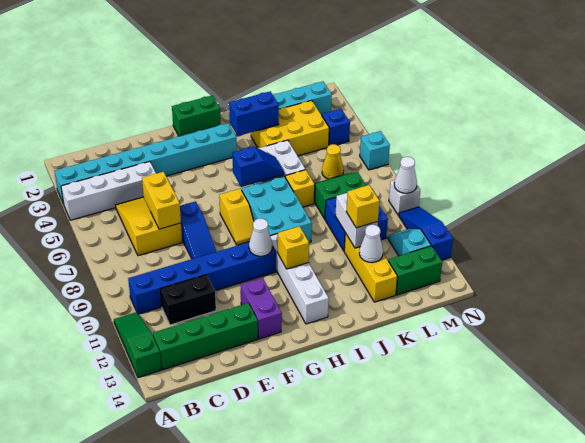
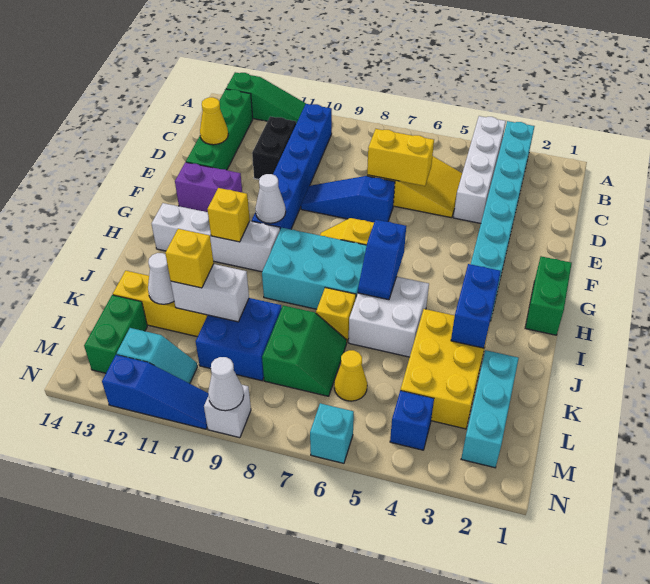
none -> yellow cone D13 level 2

